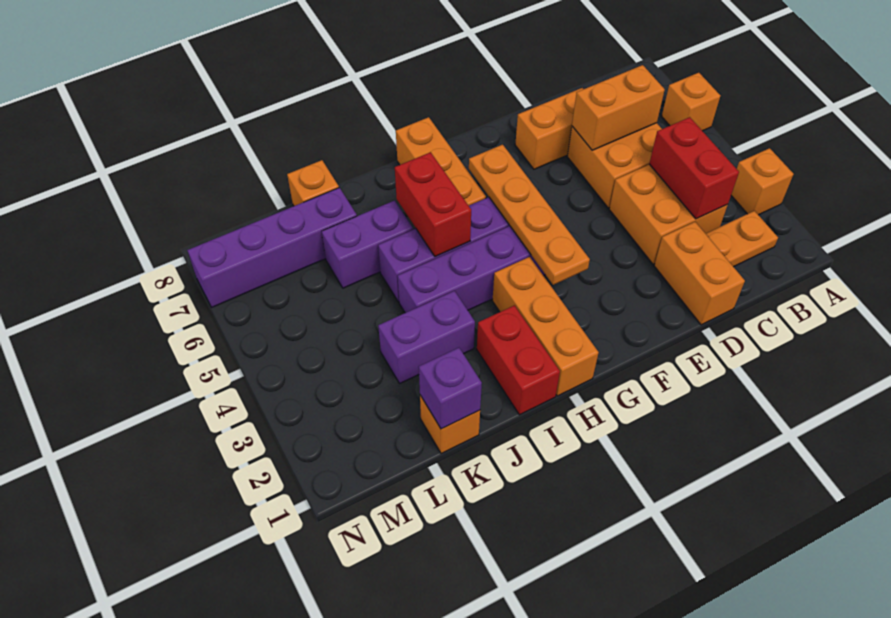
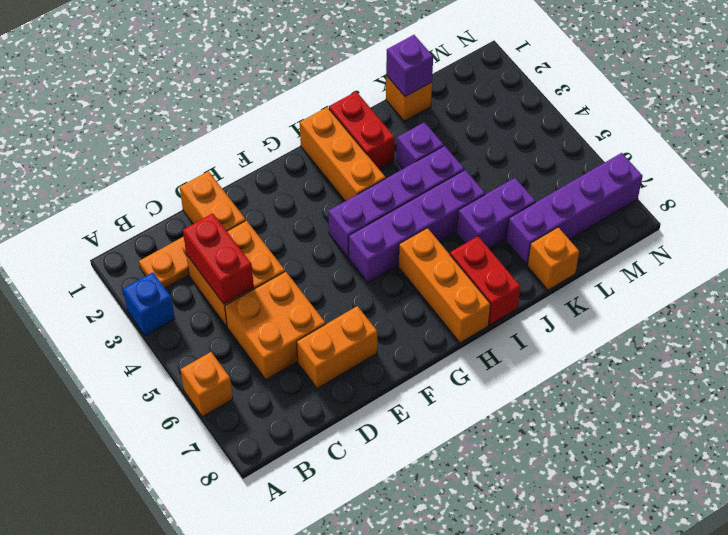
orange brick A3 level 1 -> blue brick A3 level 1
orange brick C6:D6 level 2 -> none
orange plate G3:G6 level 2 -> none
red brick I5:I6 level 2 -> red brick I7:I8 level 1
purple brick J3:K3 level 1 -> purple brick J3 level 1

